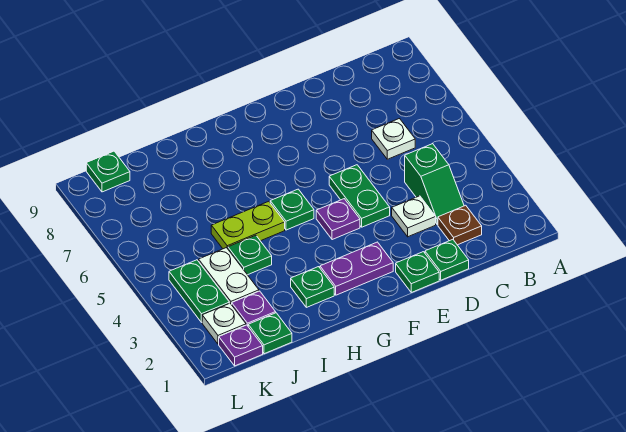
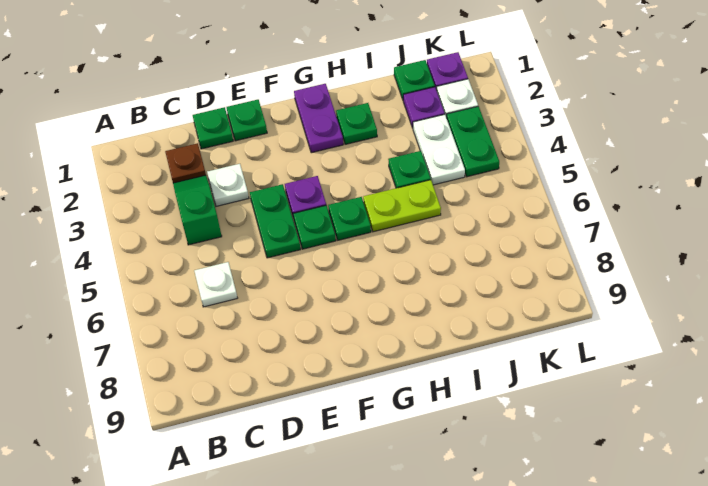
purple plate F2:G2 level 1 -> purple plate G1:G2 level 1
green plate K9 level 1 -> green plate F5 level 1

